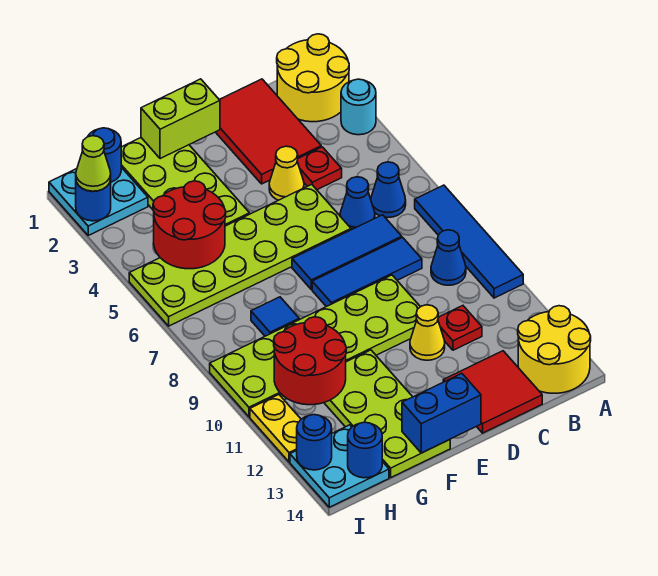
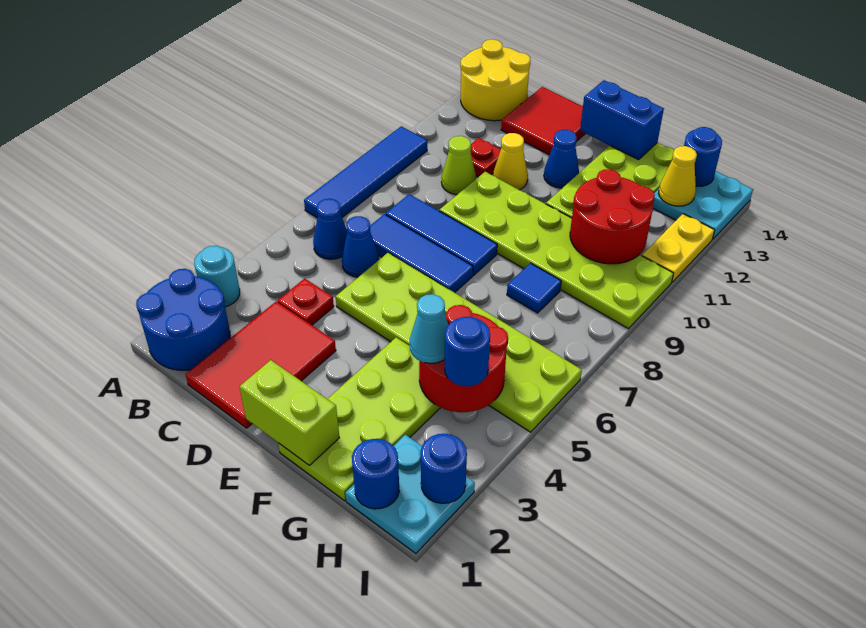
yellow round brick A1:B2 level 1 -> blue round brick A1:B2 level 1
blue cone B9 level 1 -> blue cone E12 level 1
yellow cone D4 level 1 -> yellow cone H13 level 2
none -> cyan cone G4 level 3
lime cone I2 level 3 -> lime cone C10 level 1
blue round brick I13 level 2 -> blue round brick H4 level 3

